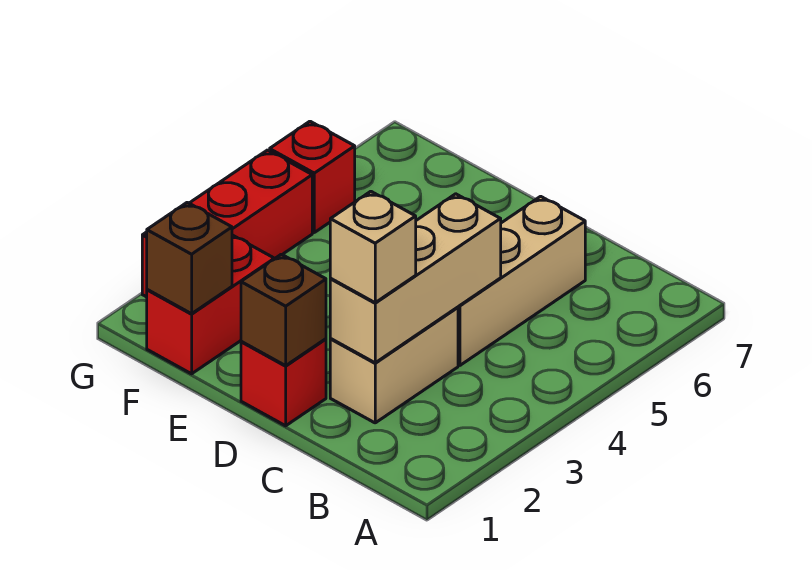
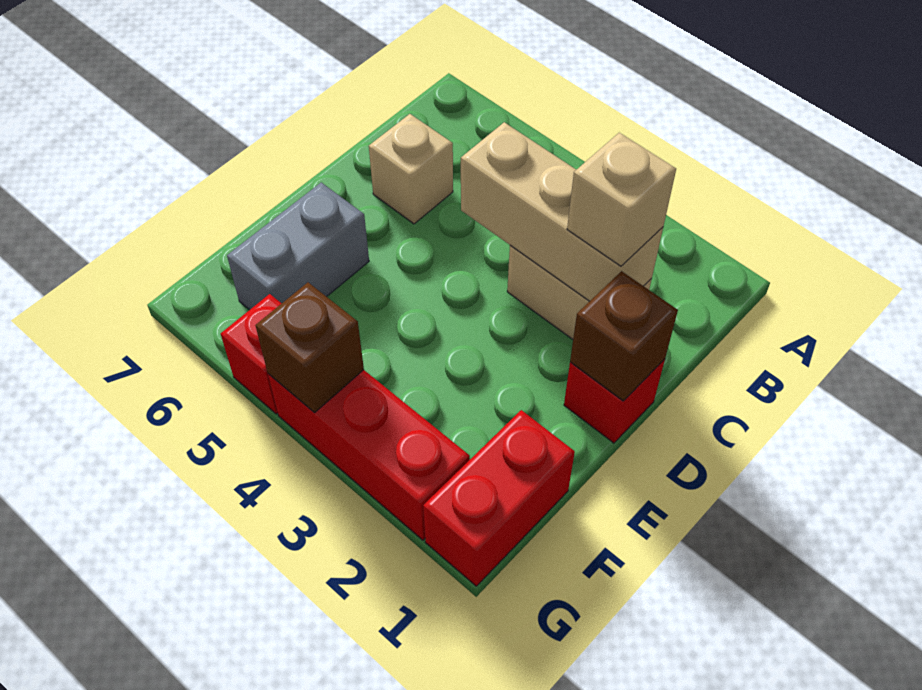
tan brick C4:C6 level 1 -> tan brick C6 level 1
none -> grey brick E6:F6 level 1
red brick F1:F2 level 1 -> red brick F1:G1 level 1
brown brick F1 level 2 -> brown brick G4 level 2

